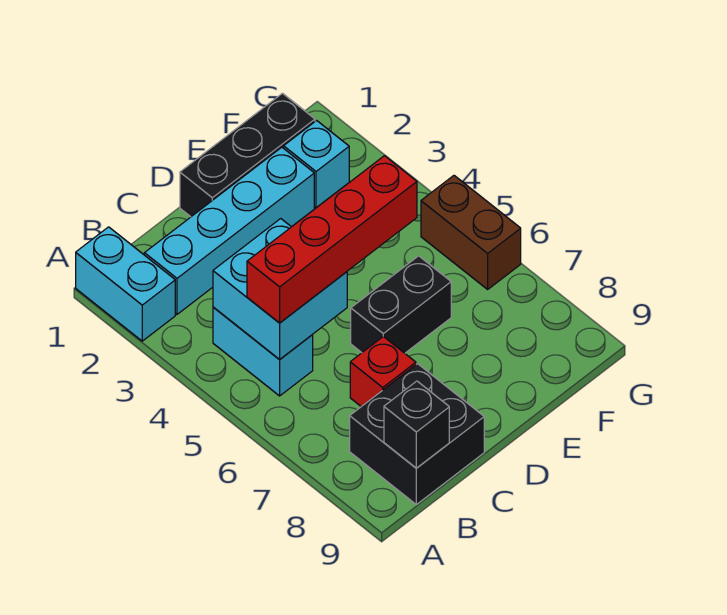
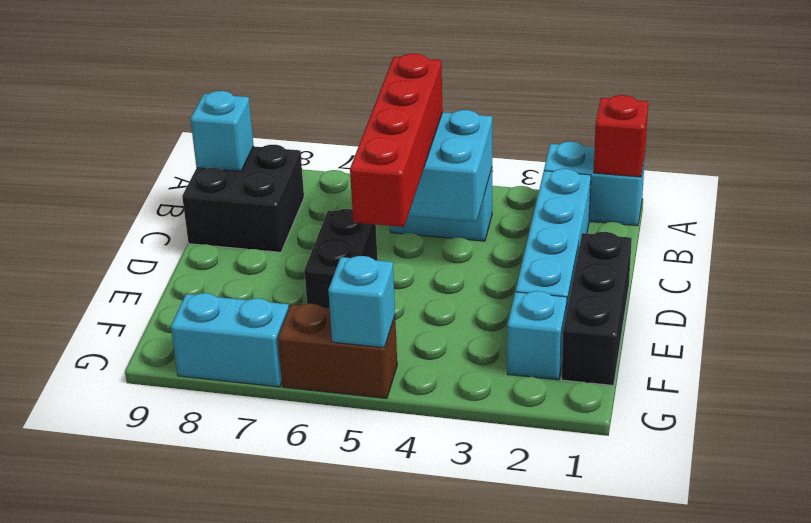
black brick B9 level 2 -> cyan brick B9 level 2
red brick C7 level 1 -> red brick A1 level 2
none -> cyan brick G5 level 2
none -> cyan brick G7:G8 level 1

